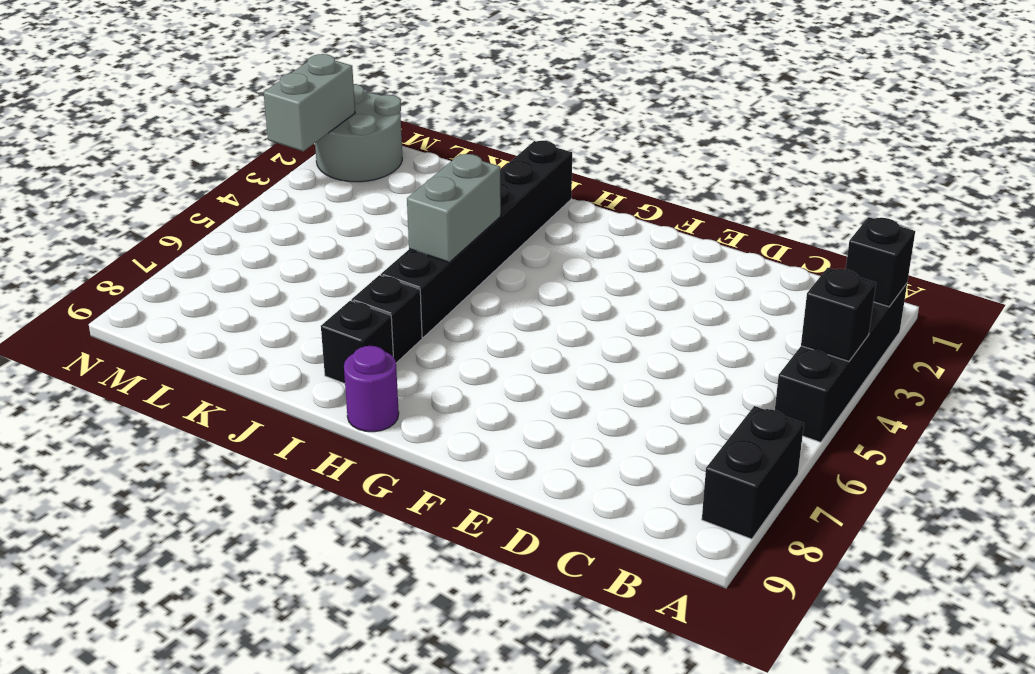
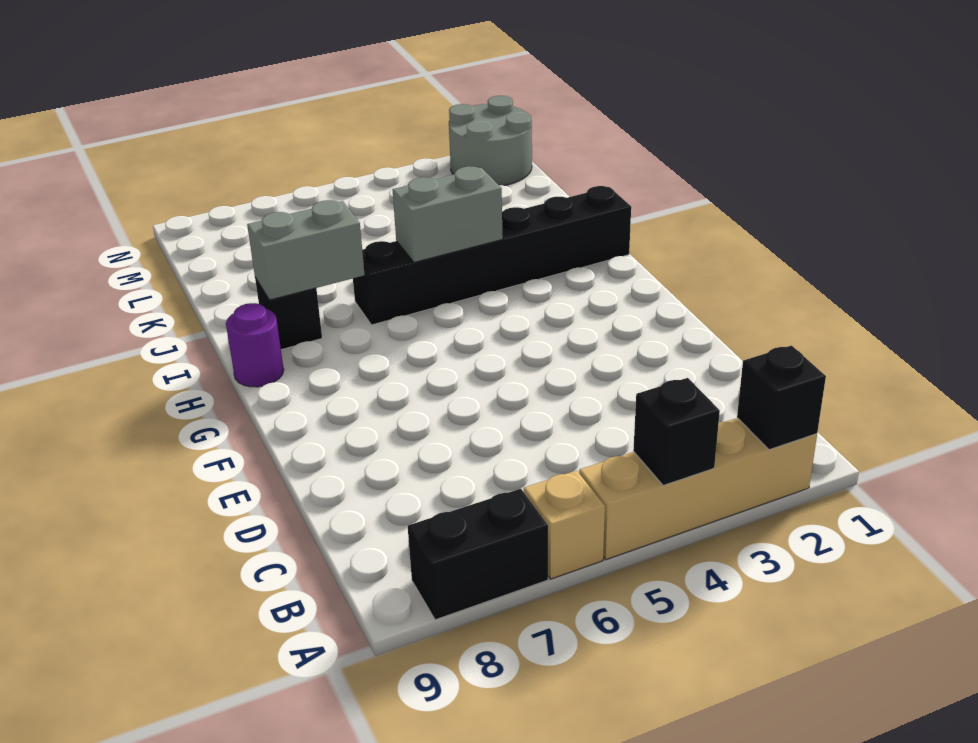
black brick A2:A5 level 1 -> tan brick A2:A5 level 1
none -> tan brick A6 level 1
black brick I7 level 1 -> none
grey brick N2:N3 level 2 -> grey brick I7:I8 level 2

